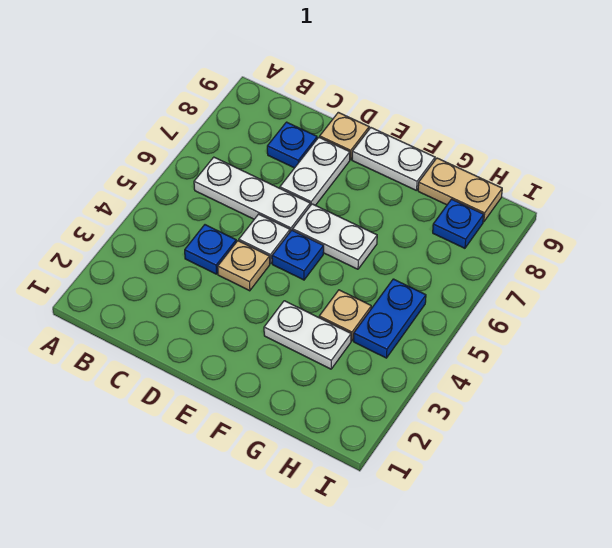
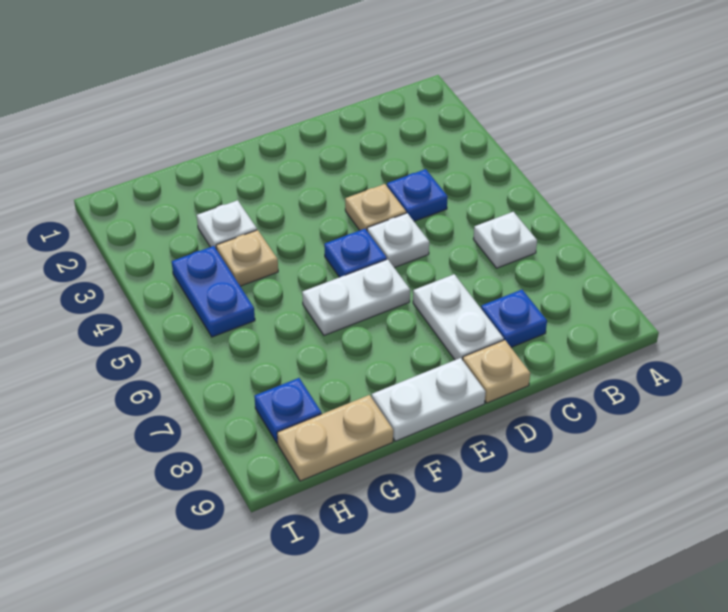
white plate B6:D6 level 1 -> white plate B6 level 1
white plate F3:G3 level 1 -> white plate G3 level 1

